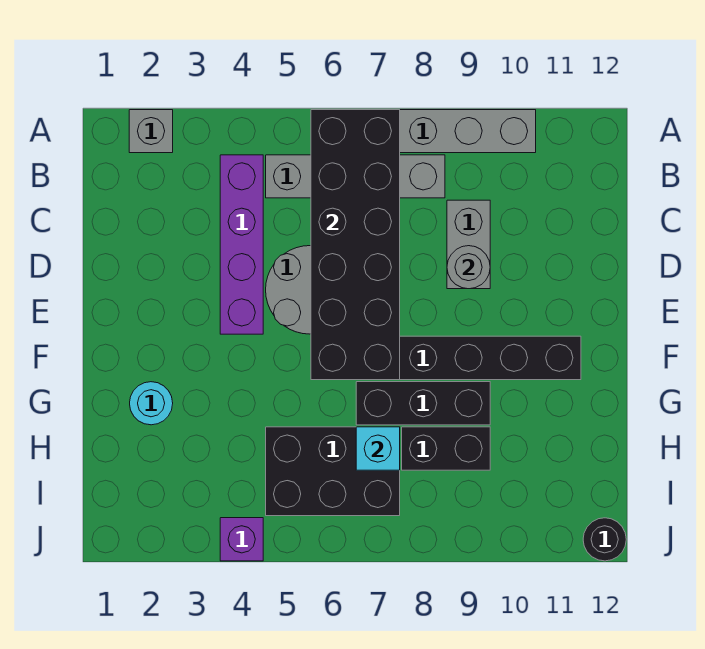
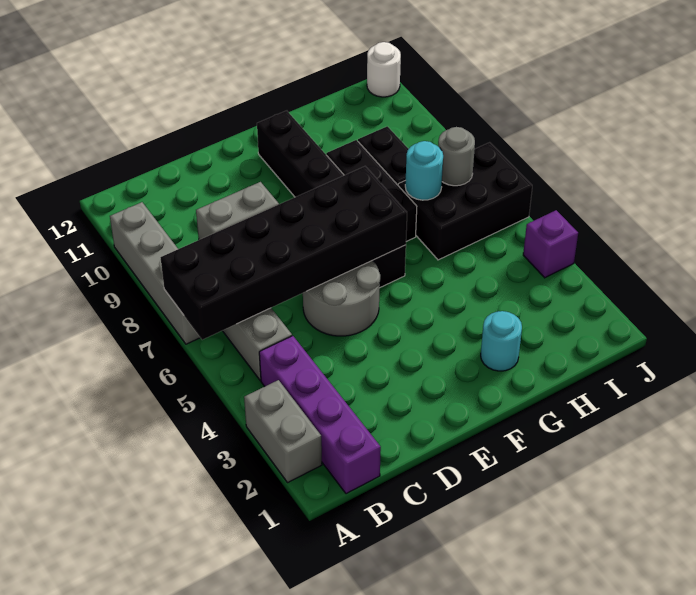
grey brick A2 level 1 -> grey brick A2:A3 level 1
purple brick B4:E4 level 1 -> purple brick B1:B4 level 1
grey round brick D9 level 2 -> grey round brick I7 level 2
black brick H5:I7 level 1 -> black brick H6:J7 level 1
cyan brick H7 level 2 -> cyan round brick H7 level 2
black round brick J12 level 1 -> white round brick J12 level 1

